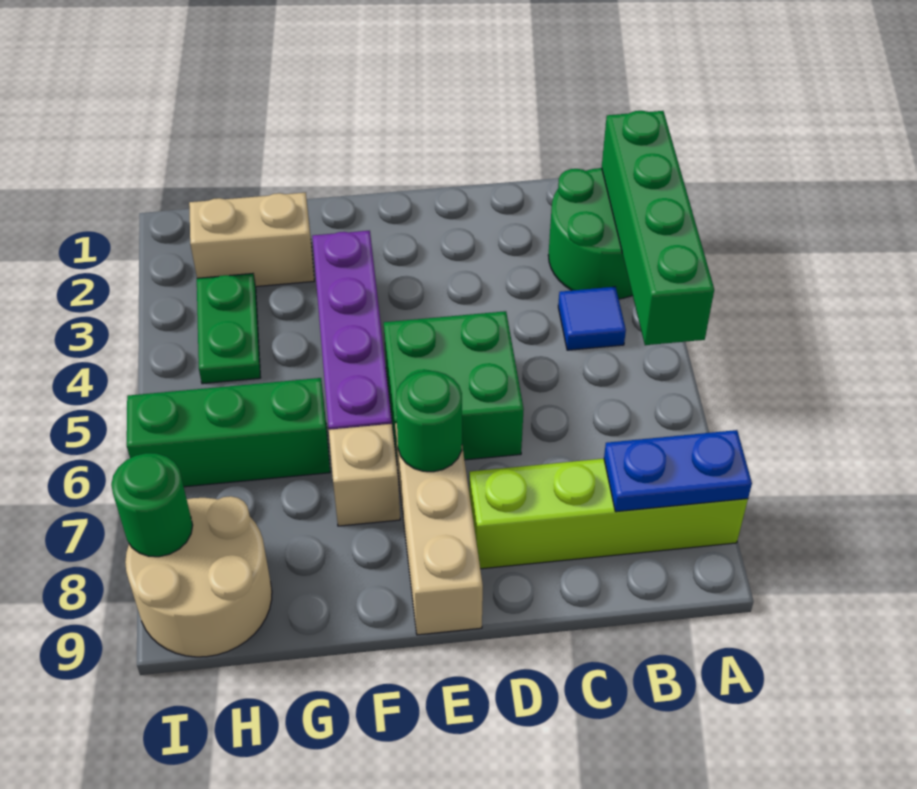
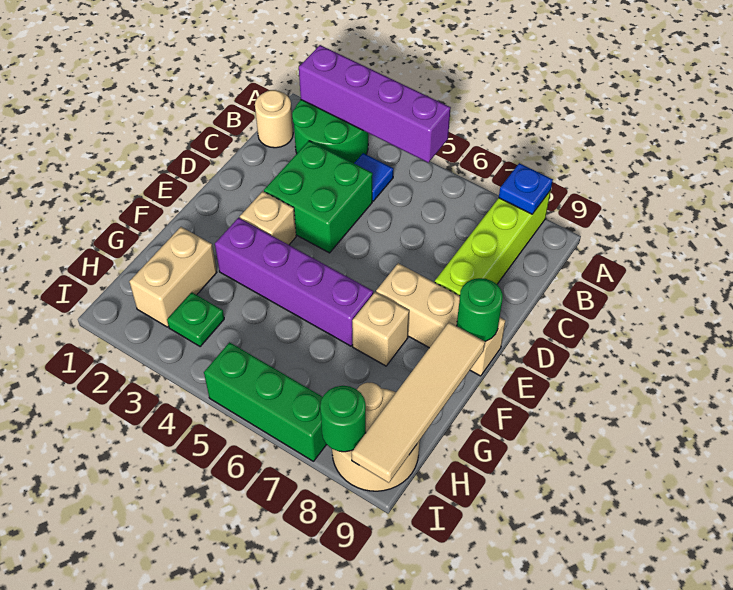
green brick A2:A5 level 2 -> purple brick A2:A5 level 2
blue plate A8:B8 level 2 -> blue plate A8 level 2
none -> tan round brick B1 level 1
green brick D5:E6 level 1 -> green brick C3:D4 level 1
none -> tan brick E3 level 1
green round brick E7 level 2 -> green round brick E9 level 2
none -> tan tile F9:I9 level 2
green brick G6:I6 level 1 -> green brick I5:I7 level 1
green plate H3:H4 level 1 -> green plate H3 level 1

